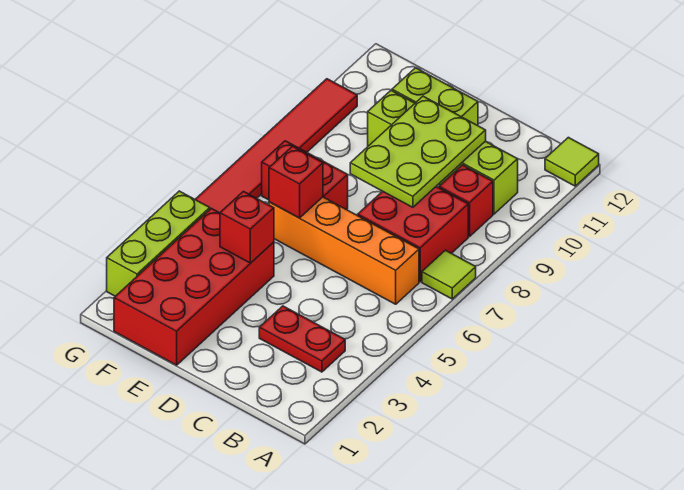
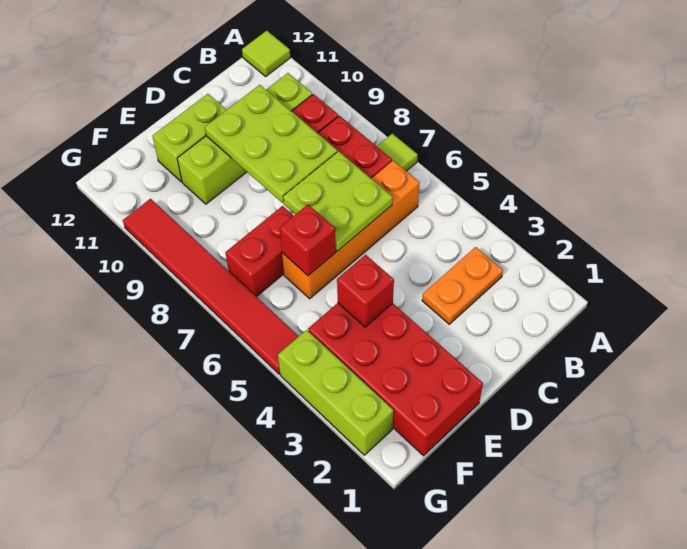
red plate B3:C3 level 1 -> orange plate B3:C3 level 1
none -> lime plate C6:D7 level 2

